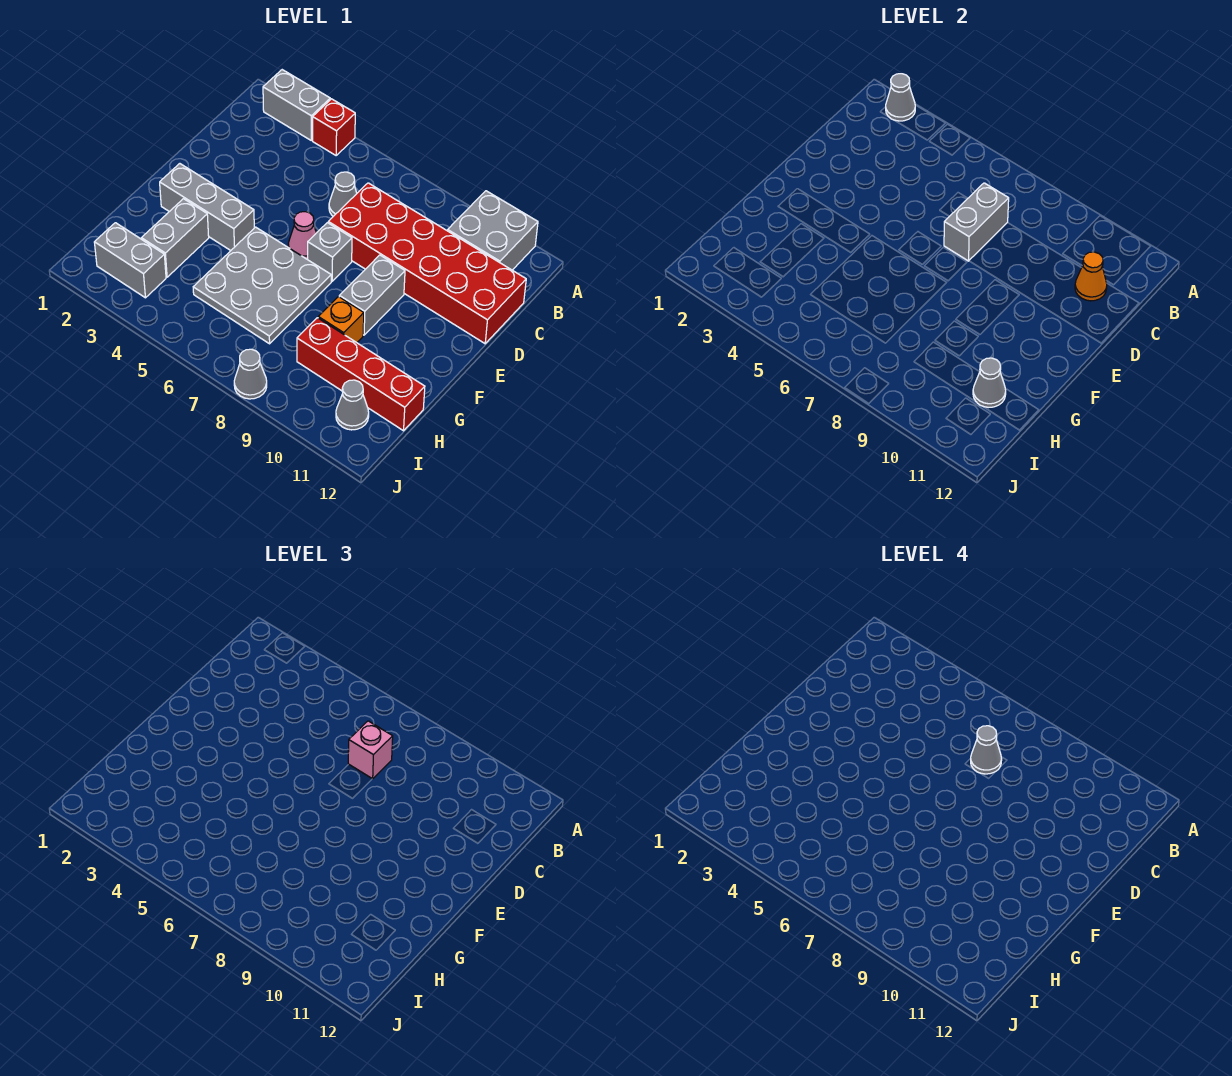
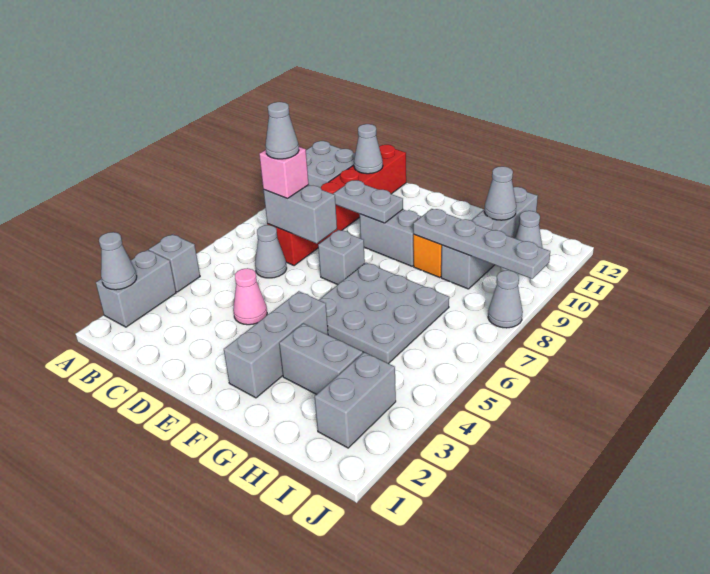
red brick A4 level 1 -> grey brick A4 level 1
red brick C7:D12 level 1 -> red brick C7:C12 level 1
orange cone C11 level 2 -> grey cone C11 level 2
none -> grey plate D9:E9 level 2
pink cone E6 level 1 -> pink cone D4 level 1
none -> grey plate G9:J9 level 2
red brick H9:H12 level 1 -> grey brick H9:H12 level 1

